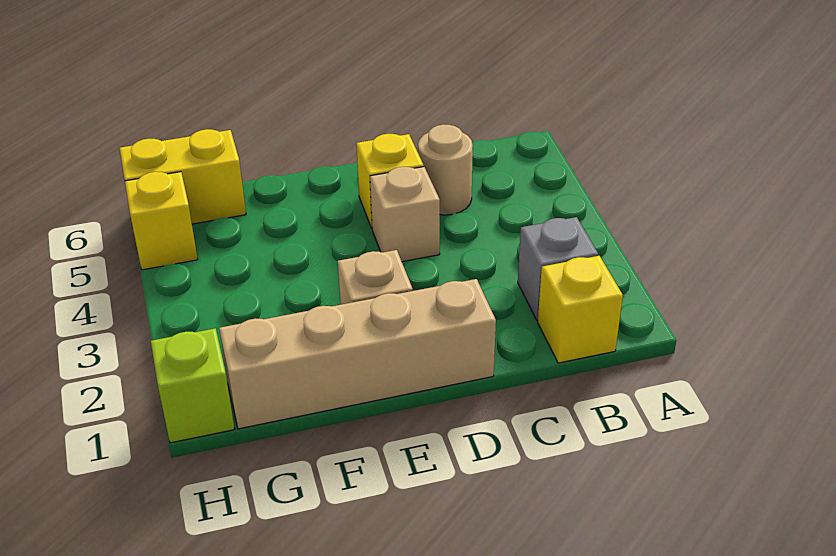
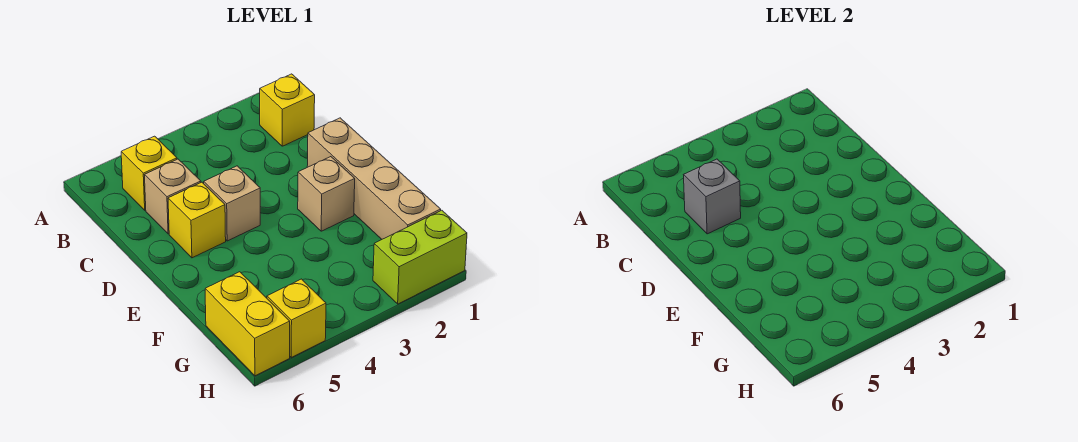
grey brick B2 level 1 -> grey brick C5 level 2
none -> yellow brick B5 level 1
tan round brick C5 level 1 -> tan brick C5 level 1
lime brick H1 level 1 -> lime brick H1:H2 level 1

